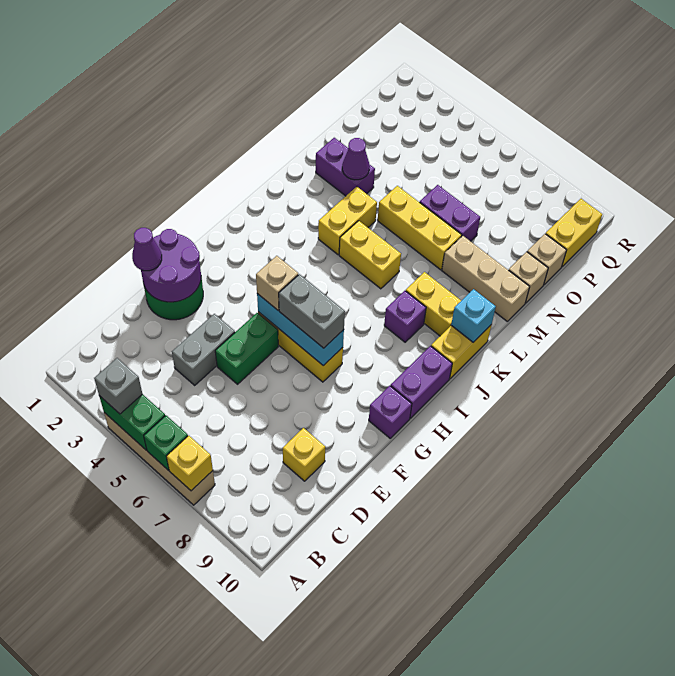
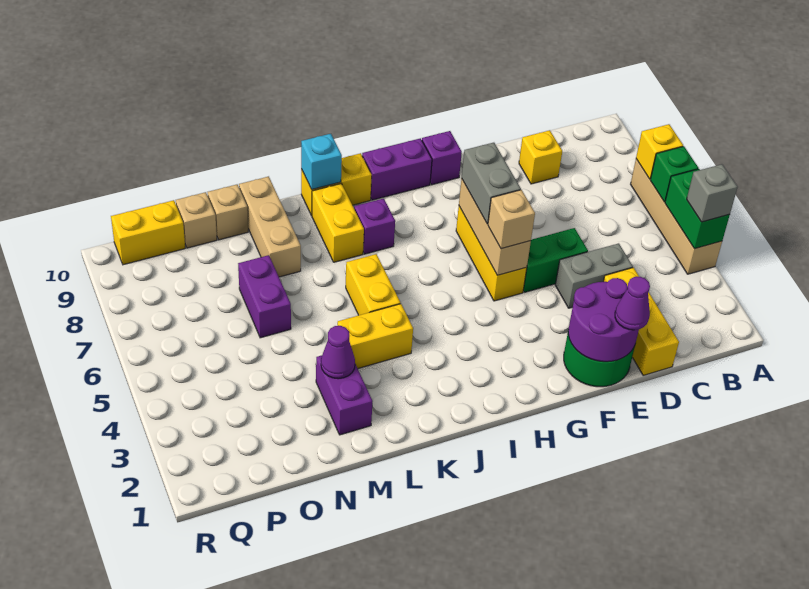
cyan brick G5:G7 level 2 -> tan brick G5:G7 level 2
yellow brick M5:M7 level 1 -> yellow brick D1:D3 level 1

